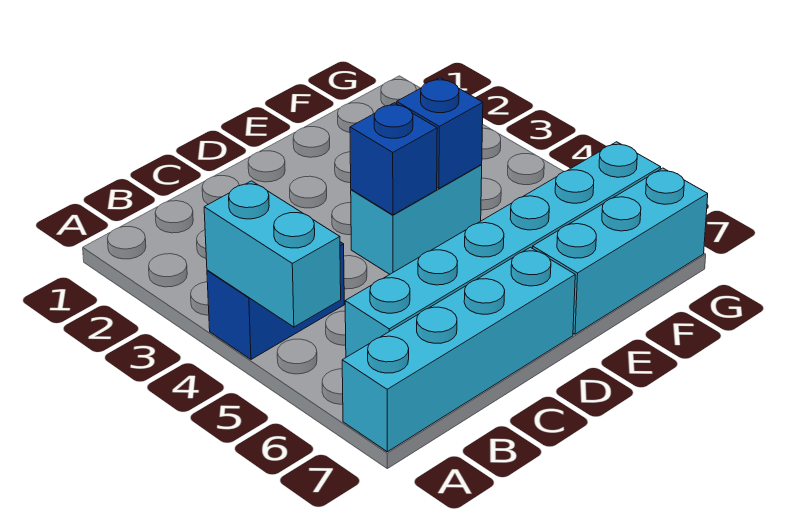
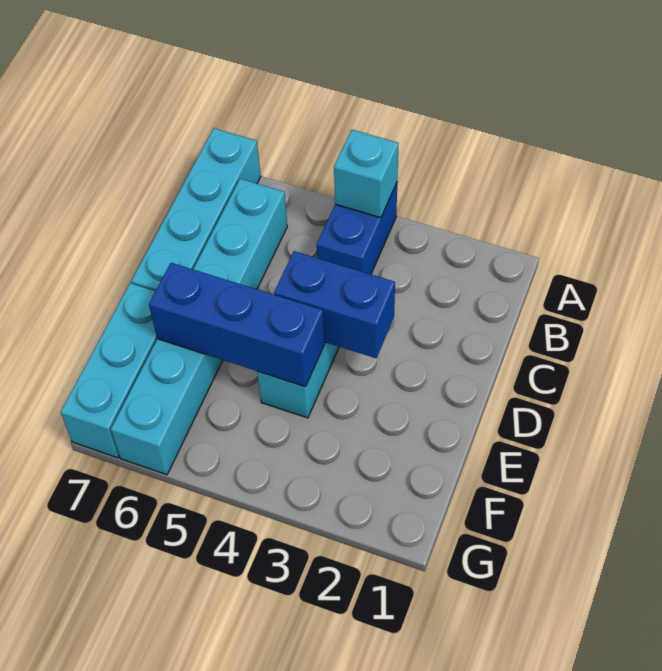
cyan brick A4:A5 level 2 -> cyan brick A4 level 2
blue brick D4 level 2 -> blue brick D3:D4 level 2
blue brick E4 level 2 -> blue brick E4:E6 level 2

